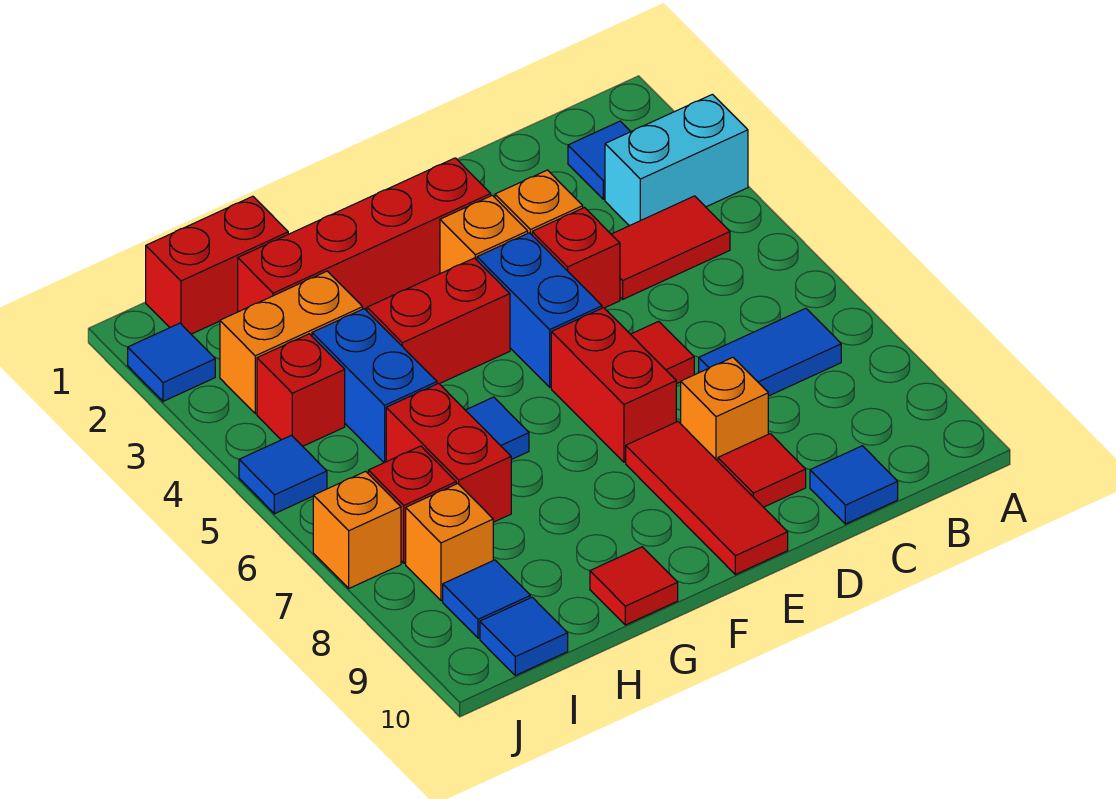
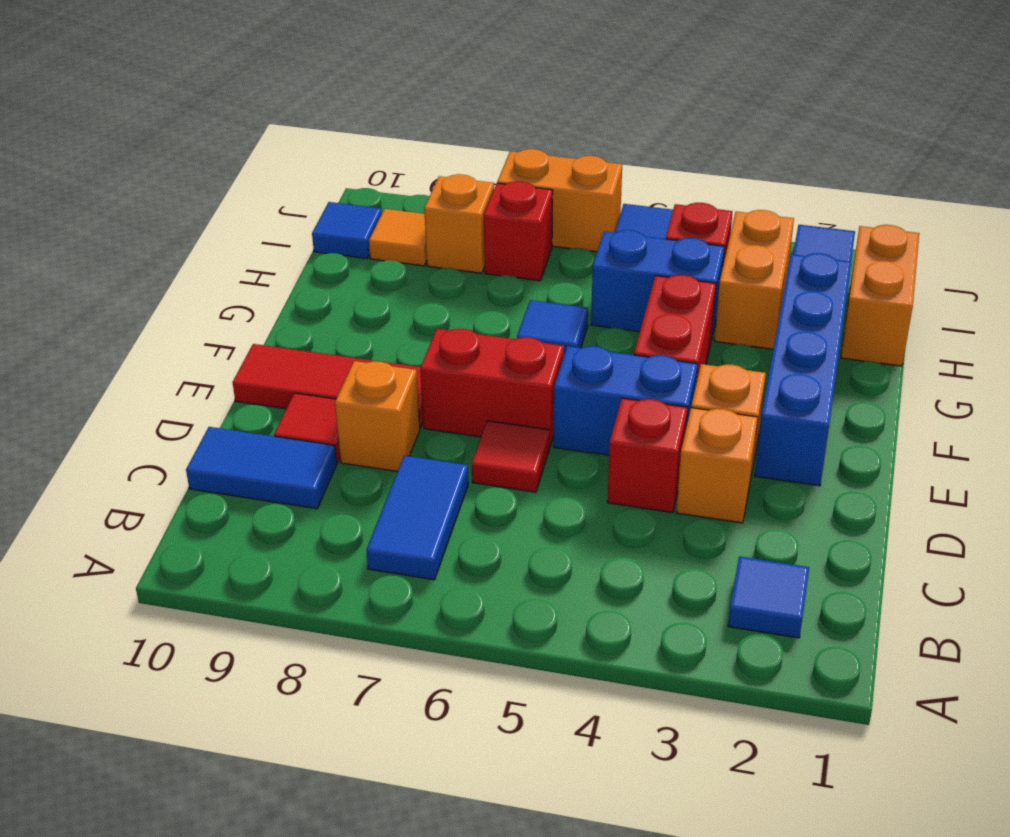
cyan brick A3:B3 level 1 -> none
red tile B4:C4 level 1 -> none
blue tile C10 level 1 -> blue tile C9:C10 level 1
red brick E2:H2 level 1 -> blue brick E2:H2 level 1
red tile G10 level 1 -> none
red brick H1:I1 level 1 -> orange brick H1:I1 level 1
red brick H6:H7 level 1 -> none
blue tile I9 level 1 -> orange tile I9 level 1
orange brick J7 level 1 -> orange brick J6:J7 level 1

